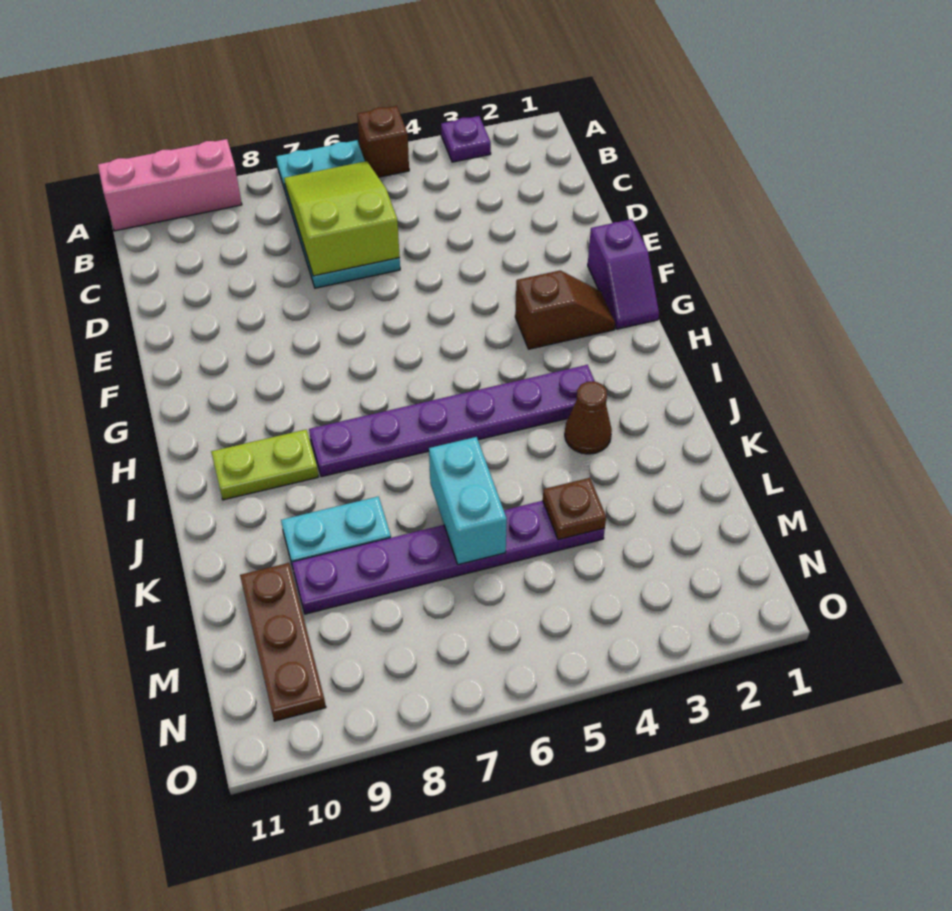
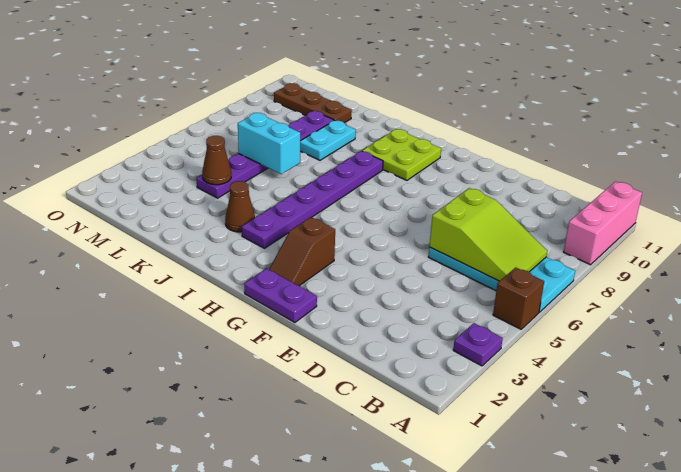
purple slope F1:G1 level 1 top F -> purple plate F1:G1 level 1
lime plate I9:I10 level 1 -> lime plate H9:I10 level 1
brown plate L4 level 2 -> brown cone L4 level 2

